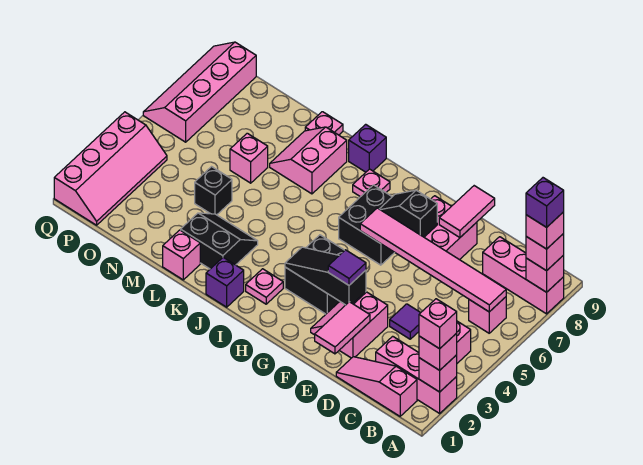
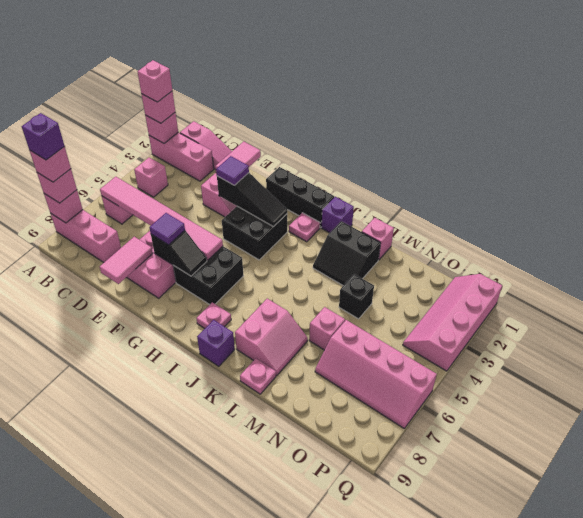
purple tile D4 level 1 -> purple tile F7 level 3
none -> black brick G1:I1 level 1
pink slope P6:Q9 level 1 top P -> pink slope N6:Q7 level 1 top 6

